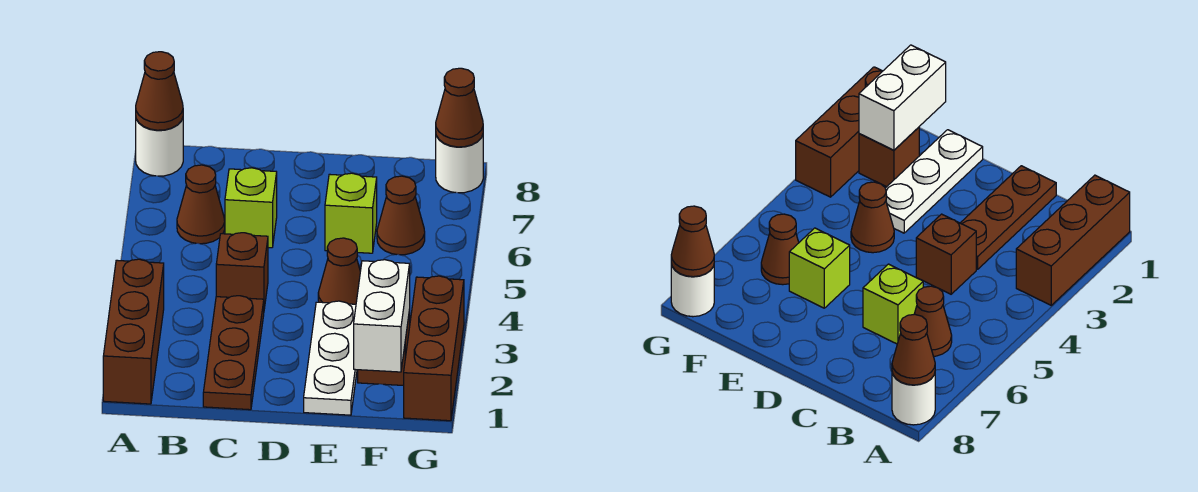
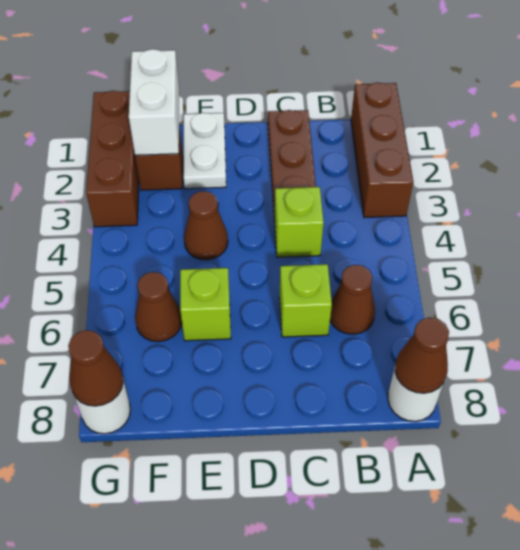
brown brick C4 level 1 -> lime brick C4 level 1
white plate E1:E3 level 1 -> white plate E1:E2 level 1

